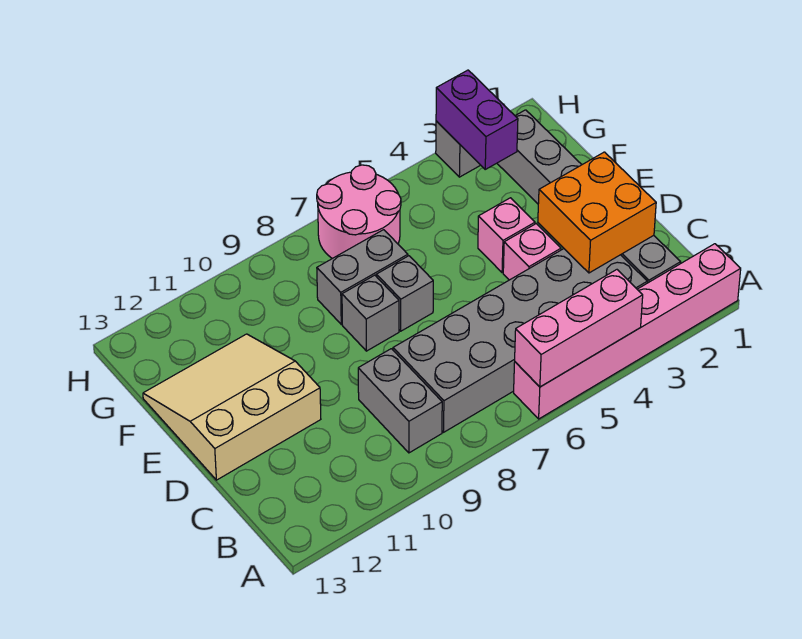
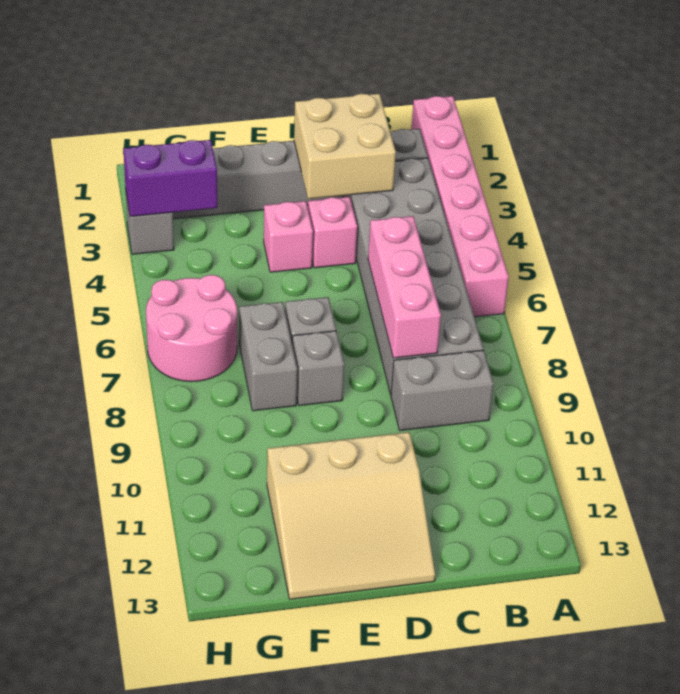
pink brick A4:A6 level 2 -> pink brick C6:C8 level 2
orange brick C2:D3 level 2 -> tan brick C2:D3 level 2
tan slope D11:F13 level 1 top D -> tan slope D11:F13 level 1 top 11

